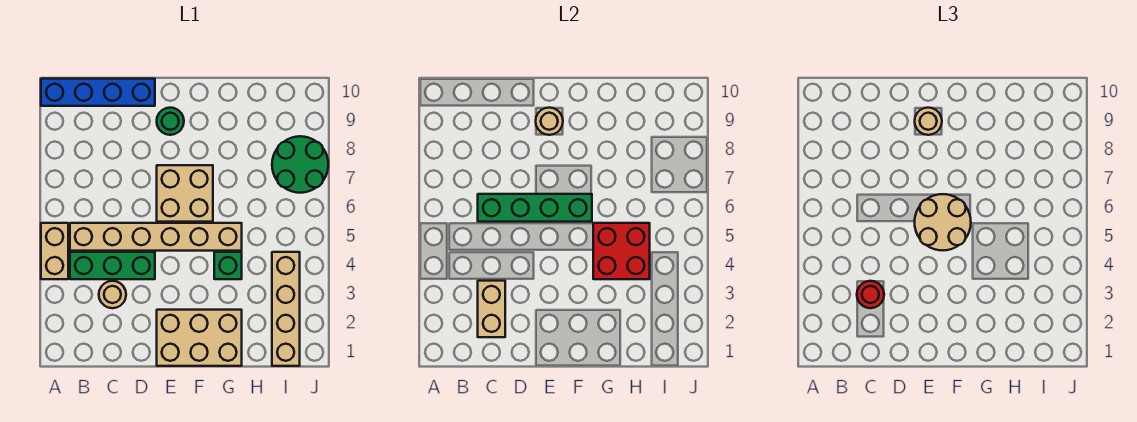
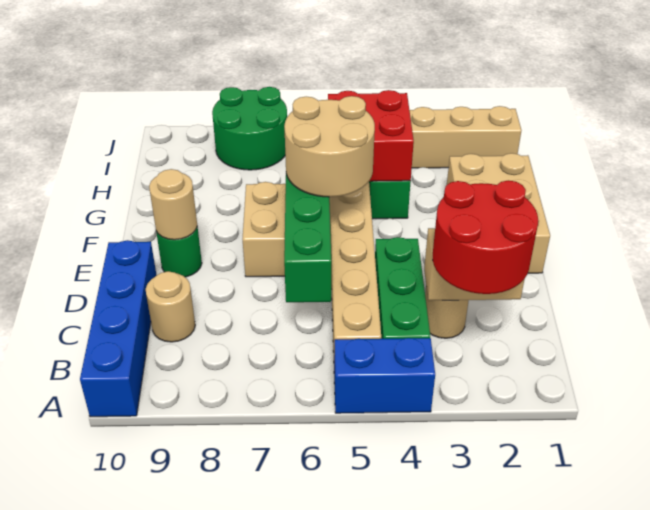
tan brick A4:A5 level 1 -> blue brick A4:A5 level 1
red round brick C3 level 3 -> red round brick B2:C3 level 3
tan round brick E9 level 3 -> tan round brick C9 level 1

